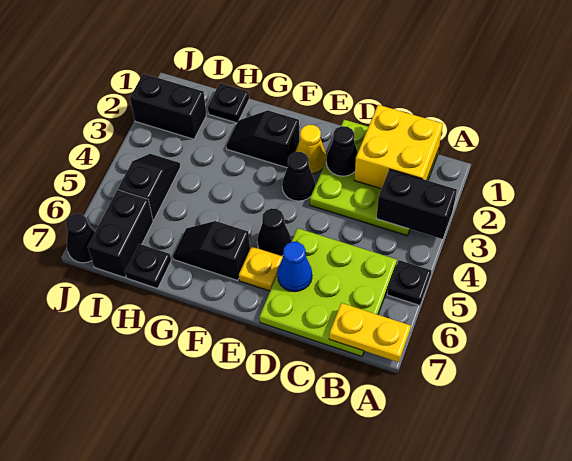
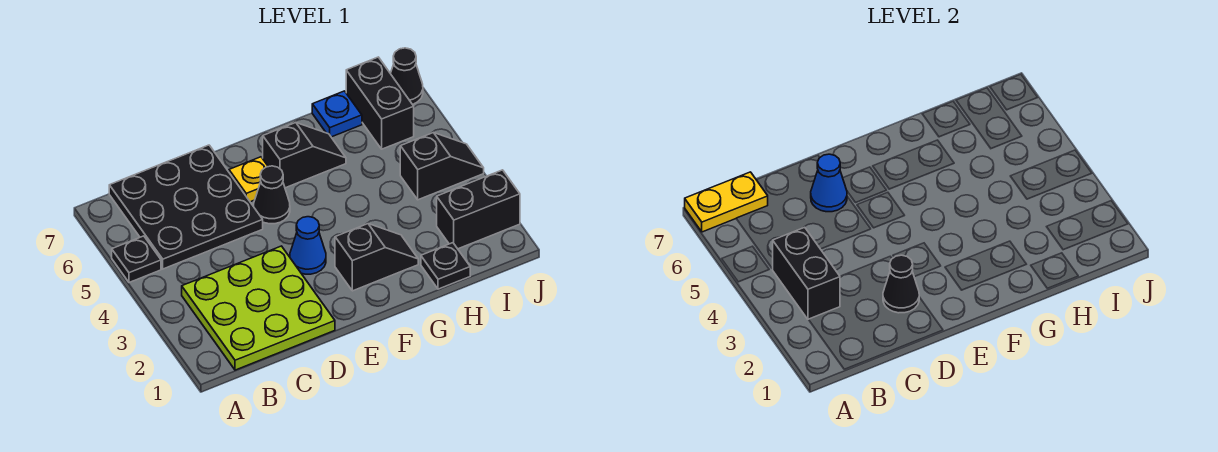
black brick A3:B3 level 2 -> black brick B3:B4 level 2
yellow brick B1:C2 level 2 -> none
lime plate B5:D7 level 1 -> black plate B5:D7 level 1
yellow cone E2 level 1 -> none
black cone E3 level 1 -> blue cone E3 level 1
black plate H7 level 1 -> blue plate H7 level 1
black slope I4:I5 level 1 top 5 -> black slope I4:J4 level 1 top I

